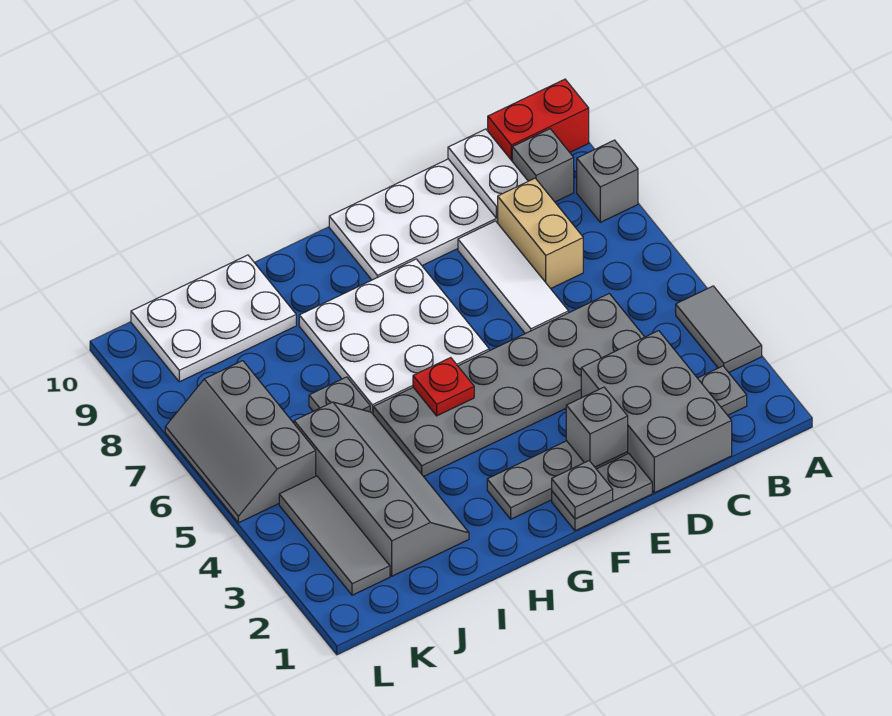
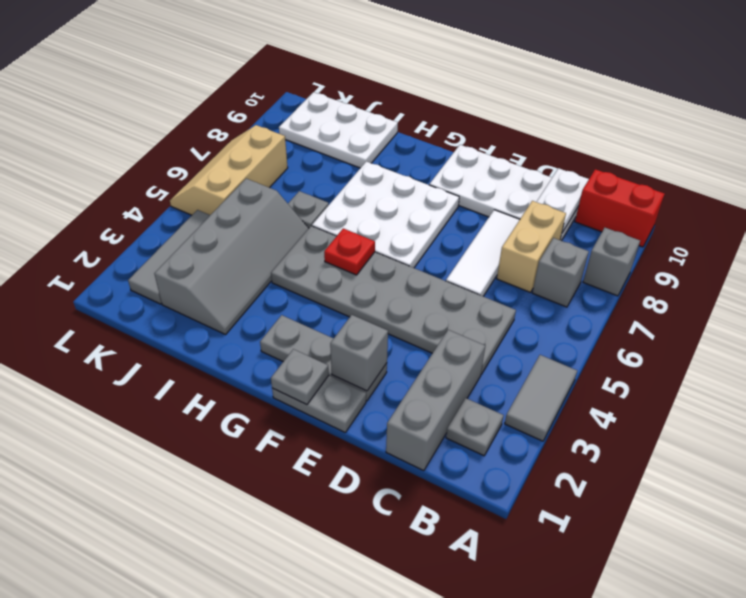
grey brick B9 level 1 -> grey brick B7 level 1
grey brick C1:D3 level 1 -> grey brick C1:C3 level 1
grey slope K5:L7 level 1 top K -> tan slope K5:L7 level 1 top K

